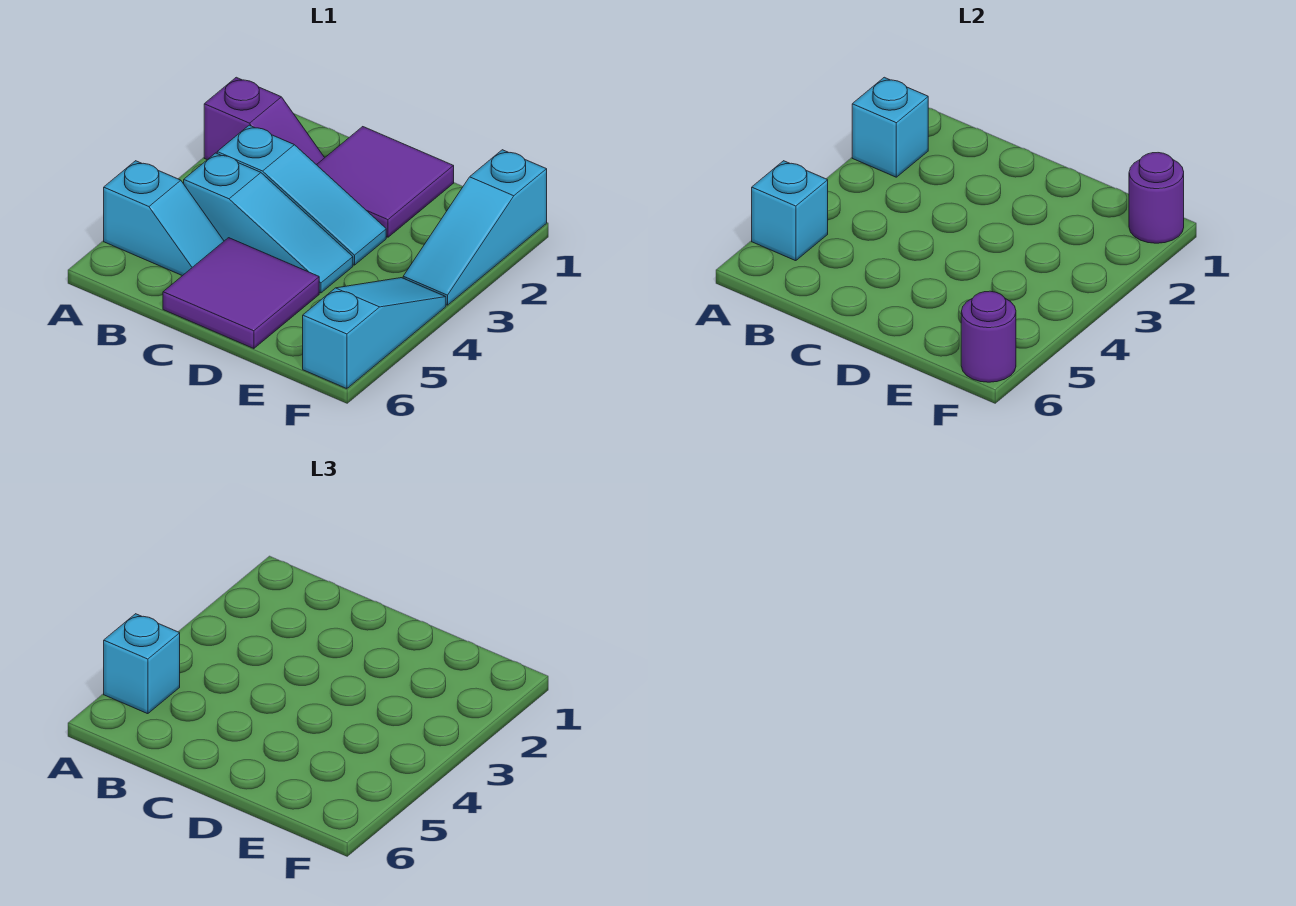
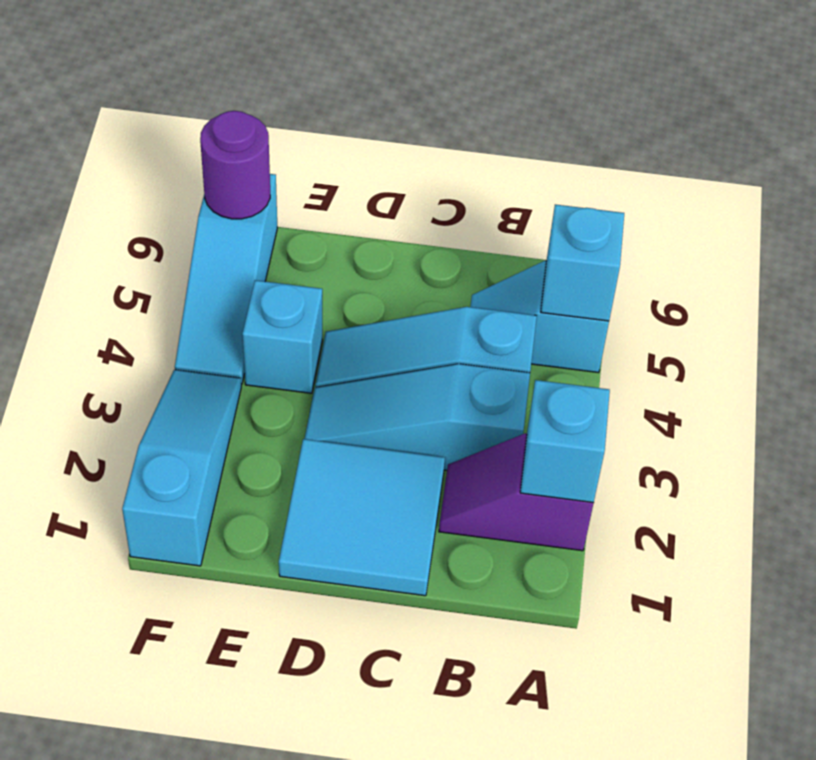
cyan brick A5 level 3 -> cyan brick E4 level 1
purple tile C1:D2 level 1 -> cyan tile C1:D2 level 1
purple tile C5:D6 level 1 -> none
purple round brick F1 level 2 -> none

